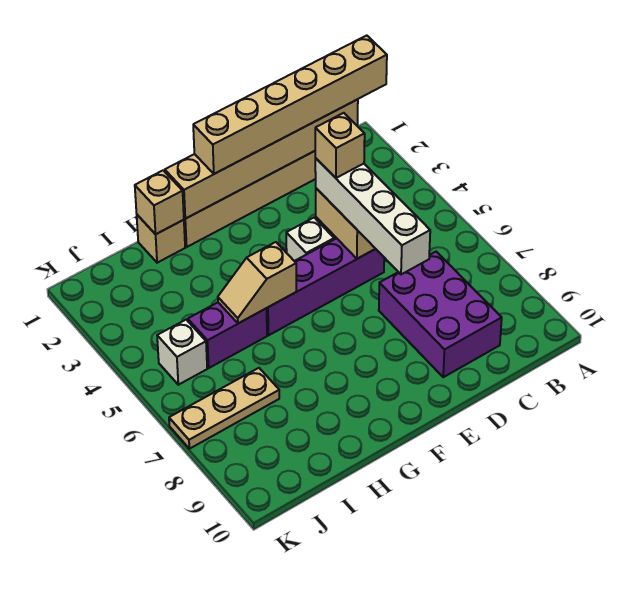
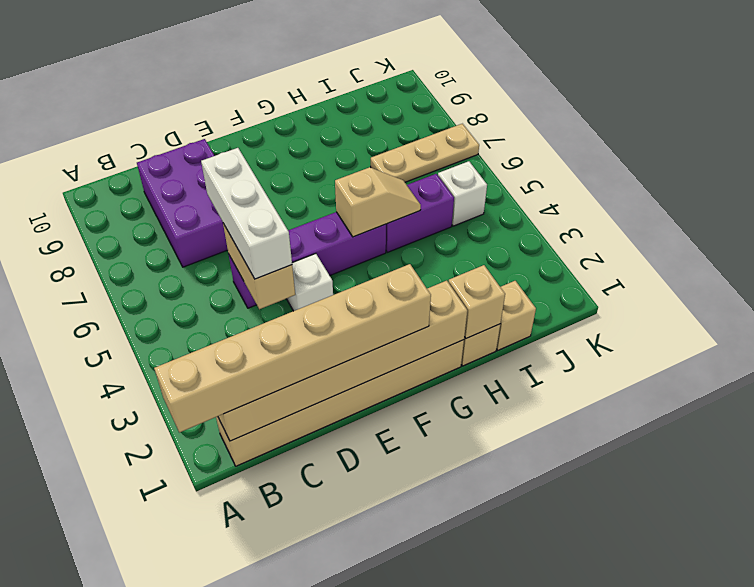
white brick D4:D7 level 3 -> white brick D4:D6 level 3
tan brick D4 level 4 -> tan brick I1 level 1

